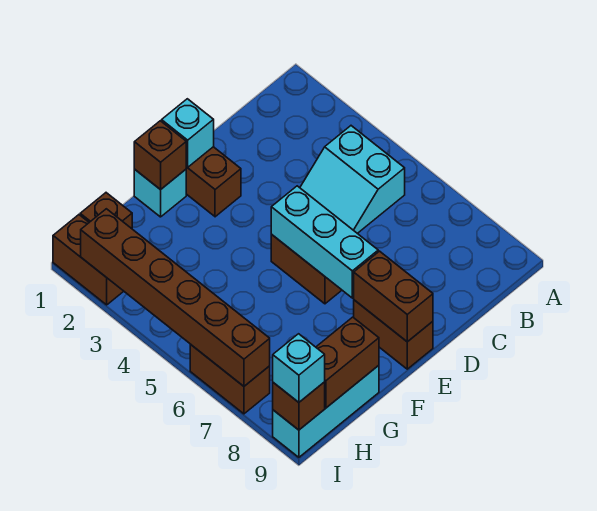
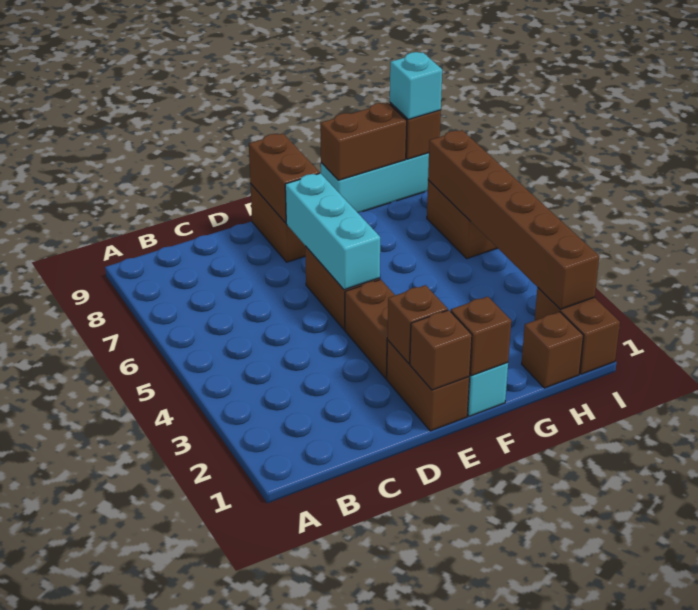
cyan slope B4:C5 level 1 top B -> none
cyan brick E1 level 2 -> brown brick E1 level 2
none -> brown brick E2 level 2
none -> brown brick E3:E4 level 1

